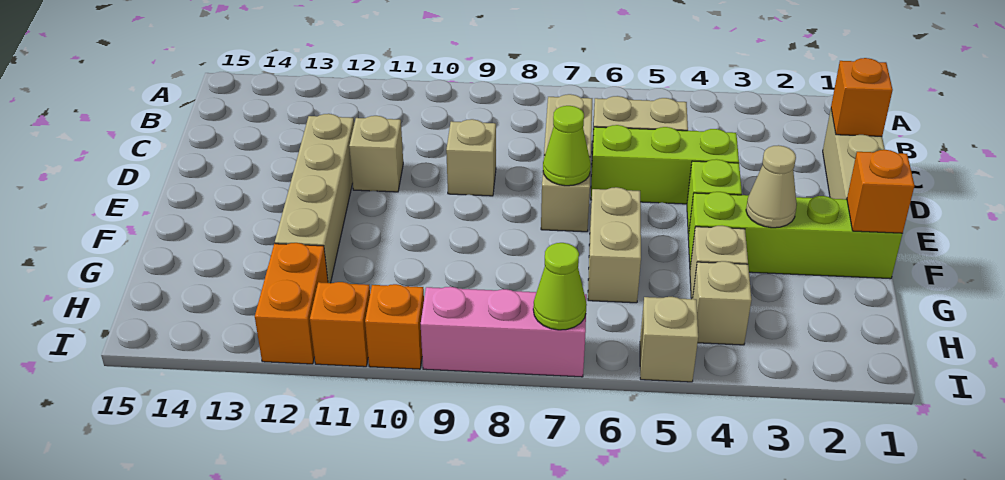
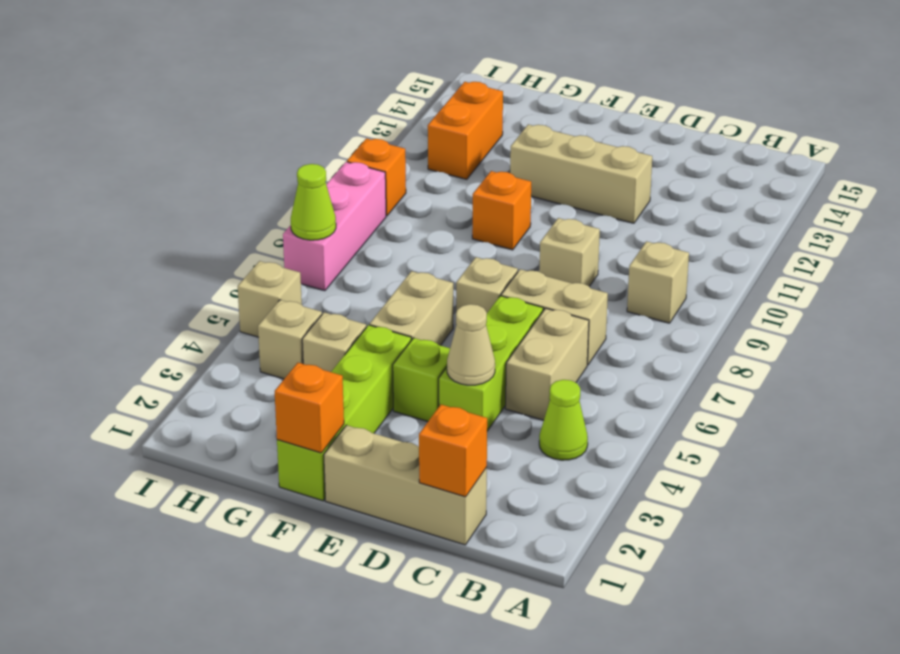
tan brick D11 level 1 -> tan brick B9 level 1
tan brick D12:G12 level 1 -> tan brick D12:F12 level 1
lime cone E7 level 2 -> lime cone B4 level 1
tan cone F3 level 2 -> tan cone D4 level 2
tan brick F6:G6 level 1 -> tan brick F5:F6 level 1
orange brick H12:I12 level 1 -> orange brick H12:H13 level 1
orange brick I11 level 1 -> orange brick F10 level 1

